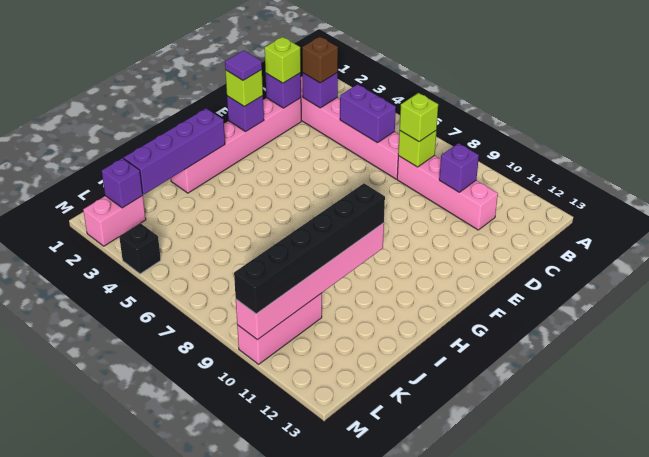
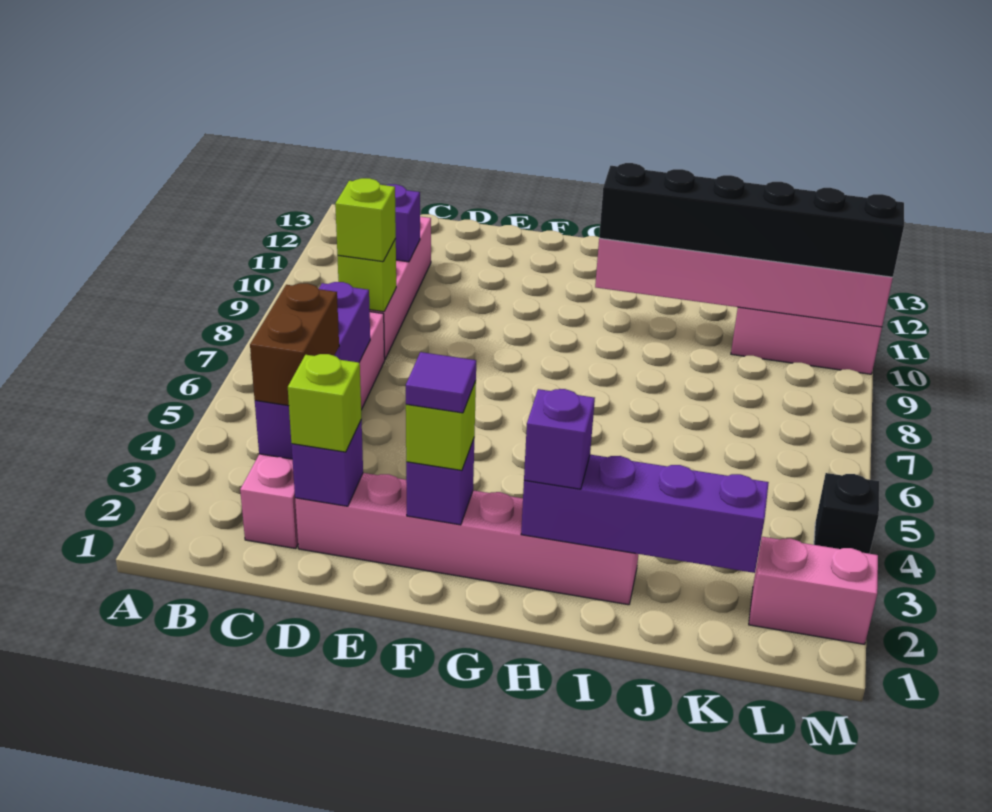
brown brick C3 level 3 -> brown brick C3:C4 level 3
purple brick L2 level 2 -> purple brick H2 level 3

